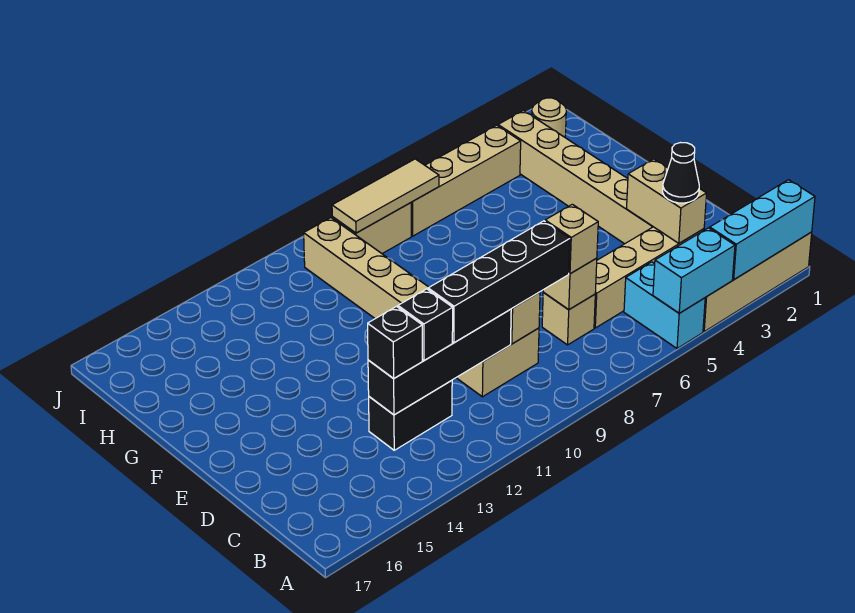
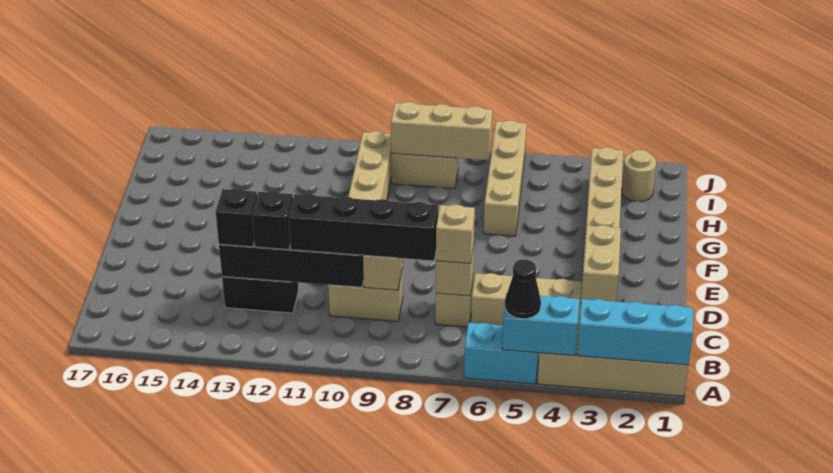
cyan brick A5:B5 level 1 -> cyan brick A5:A6 level 1
black cone C3 level 3 -> black cone A5 level 3
tan brick I4:I7 level 1 -> tan brick G6:J6 level 1
tan tile I7:I9 level 2 -> tan brick I7:I9 level 2

